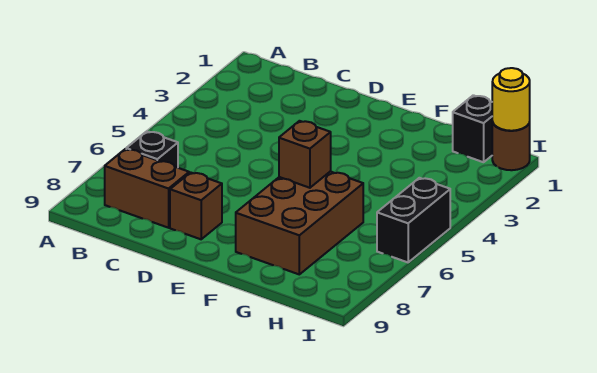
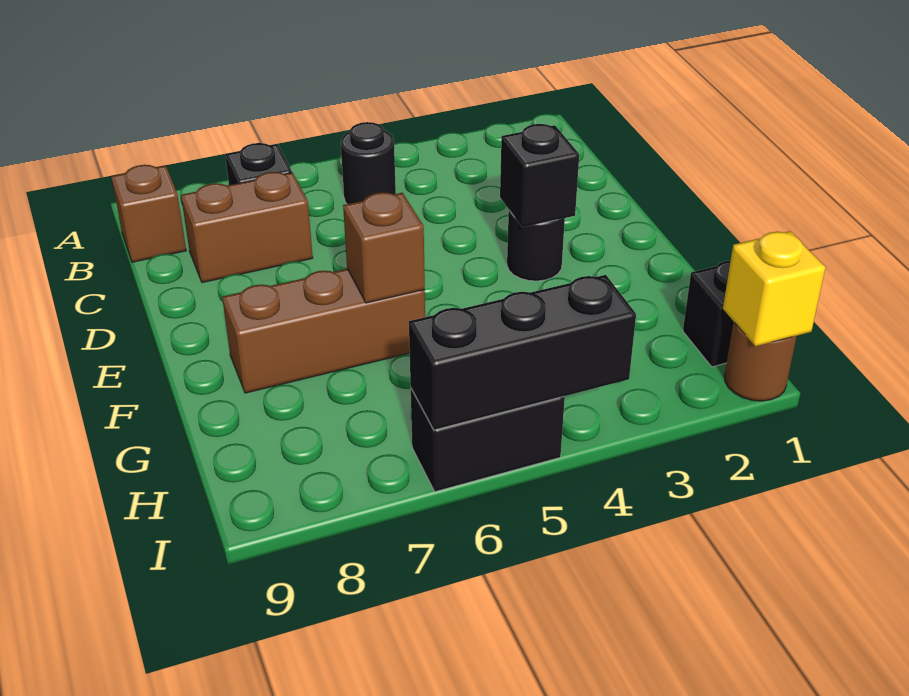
none -> black round brick B5 level 1
brown brick B8:C8 level 1 -> brown brick C7:C8 level 1
brown brick D8 level 1 -> brown brick B9 level 1
none -> black round brick E3 level 1
none -> black brick E3 level 2
brown brick F6:G8 level 1 -> brown brick F6:F8 level 1
yellow round brick I1 level 2 -> yellow brick I1 level 2
none -> black brick I4:I6 level 2

